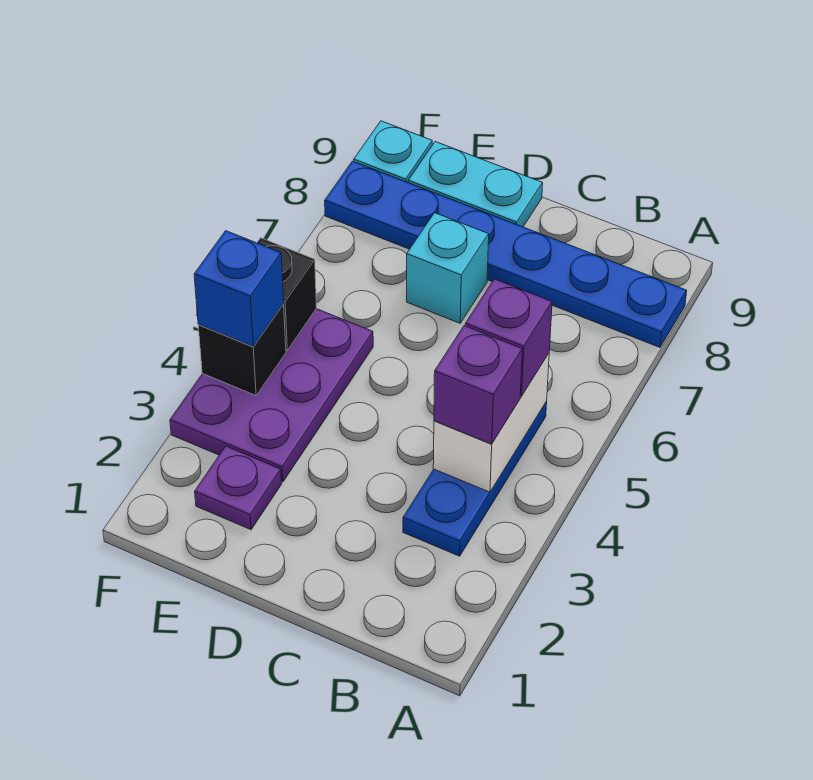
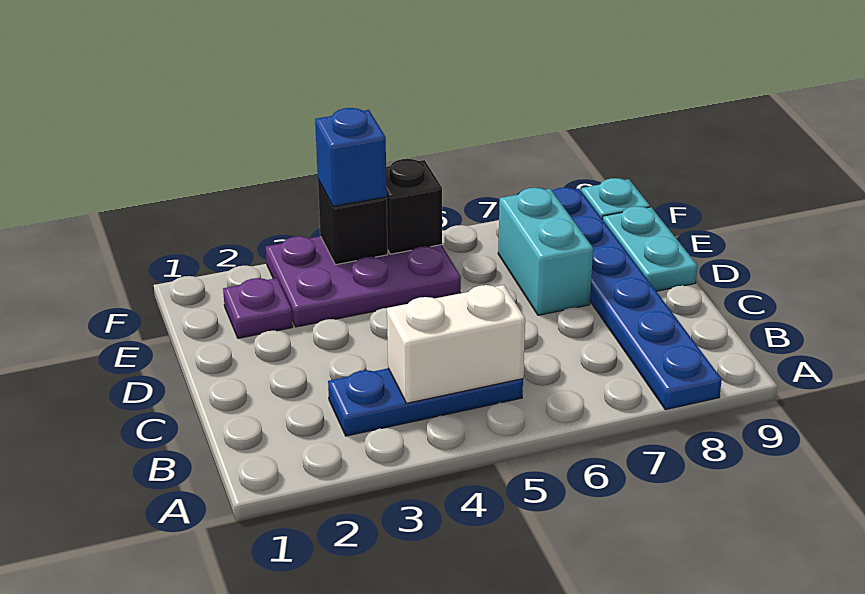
purple brick B4 level 3 -> none
purple brick B5 level 3 -> none
cyan brick D7 level 1 -> cyan brick D7:E7 level 1

